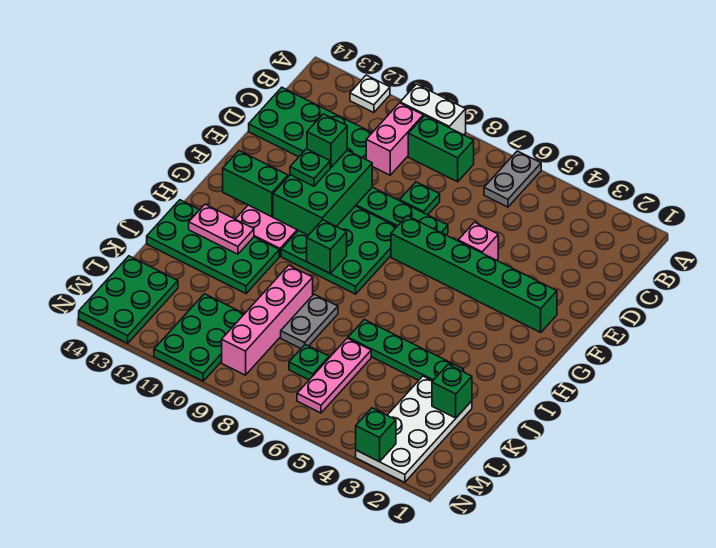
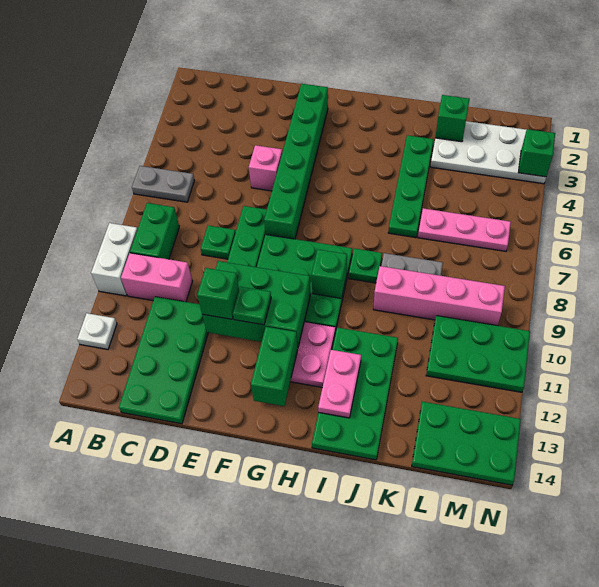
green plate L7 level 1 -> green plate I8 level 1

